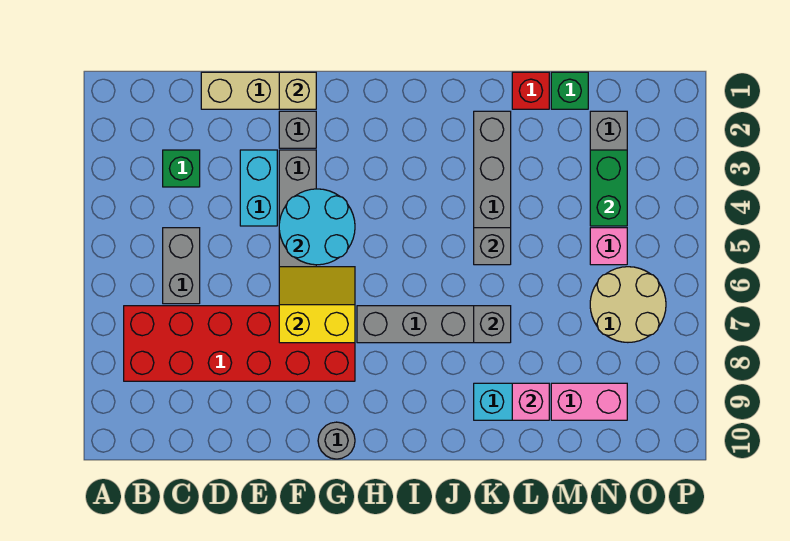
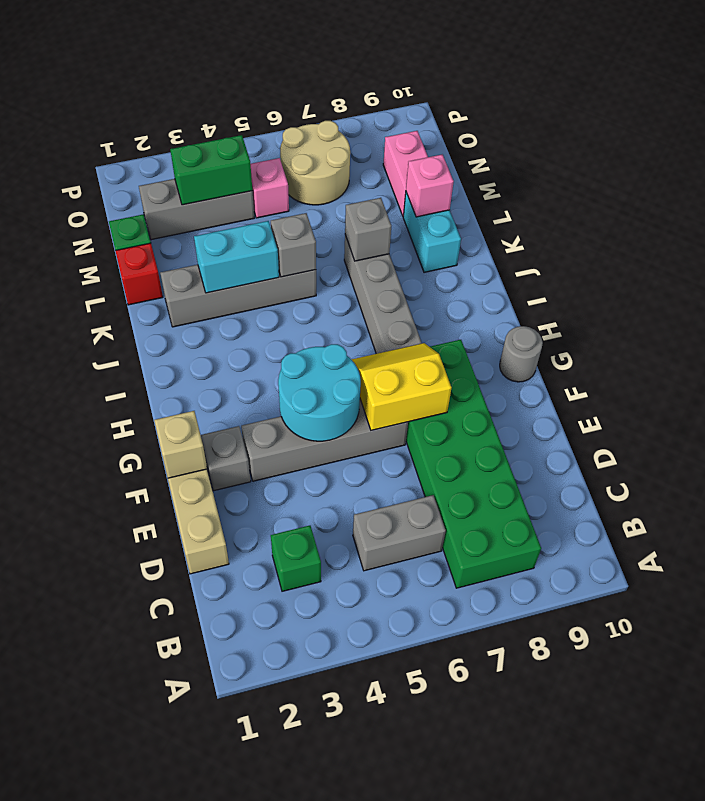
red brick B7:G8 level 1 -> green brick B7:G8 level 1
cyan brick E3:E4 level 1 -> cyan brick K3:K4 level 2
yellow slope F6:G7 level 2 top 7 -> yellow slope F6:G7 level 2 top F

